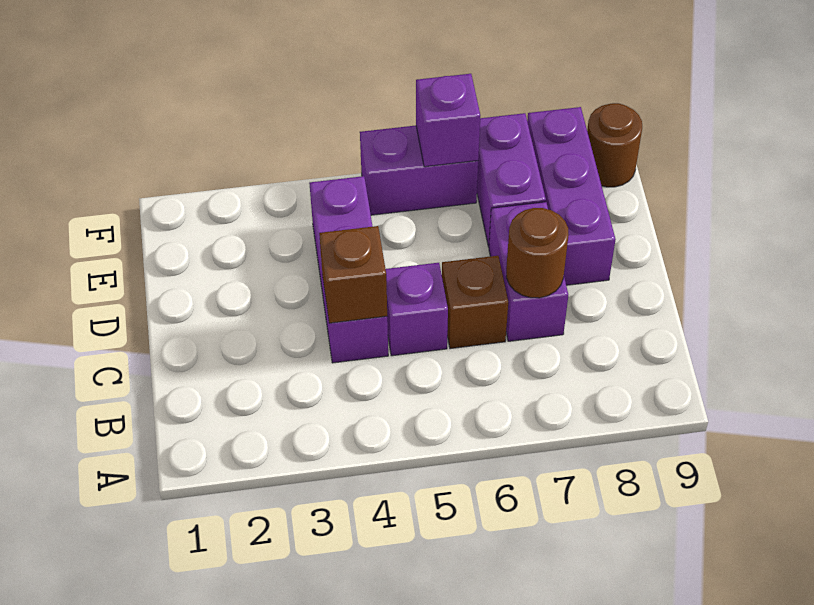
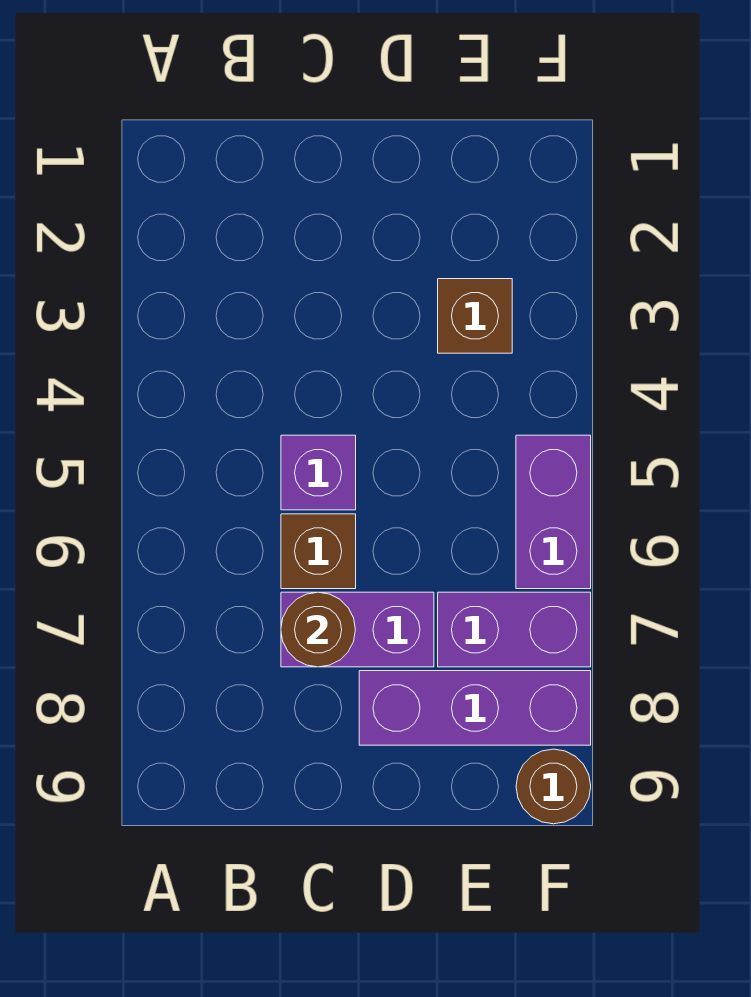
purple brick C4:E4 level 1 -> none
brown brick C4 level 2 -> brown brick E3 level 1
purple brick F6 level 2 -> none

